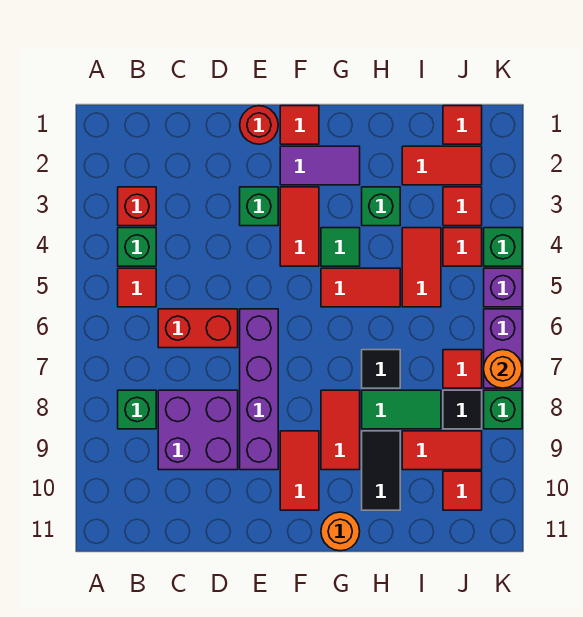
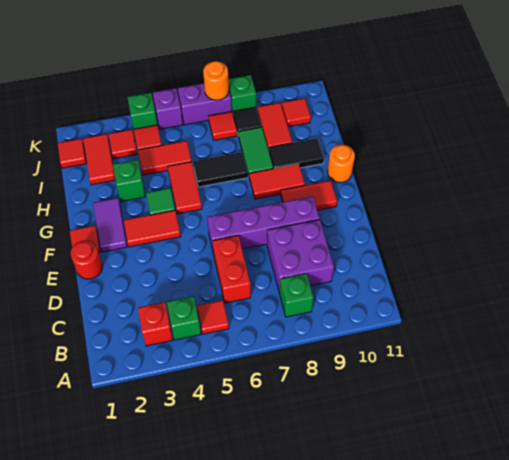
green brick E3 level 1 -> none
black tile H7 level 1 -> black tile H6:H7 level 1

